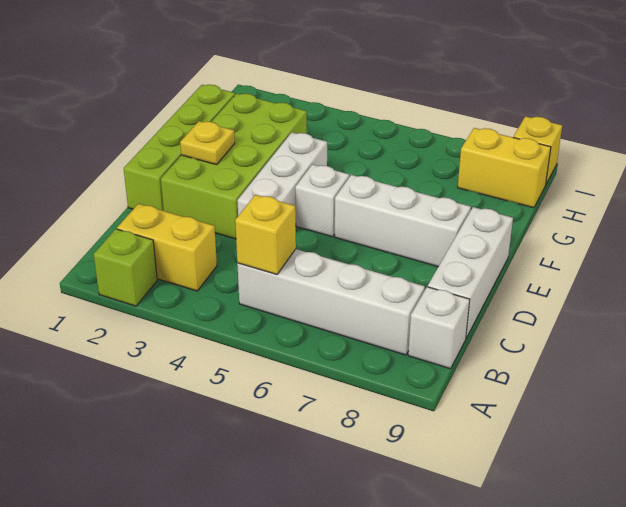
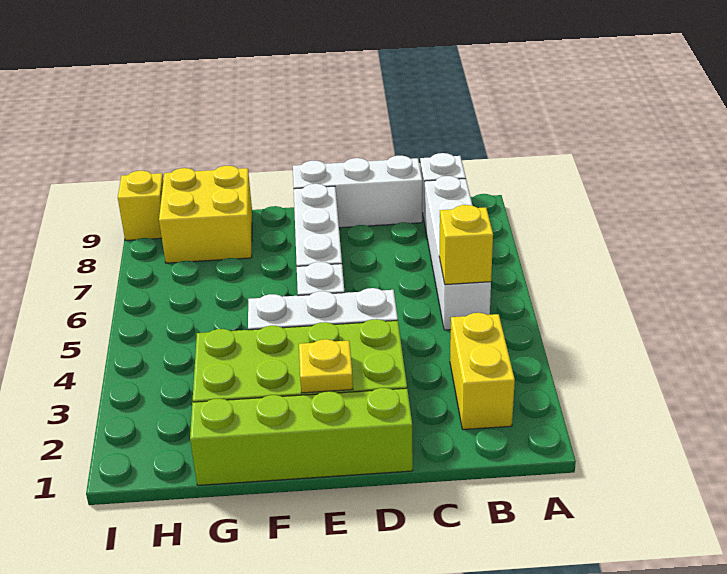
lime brick A2 level 1 -> none
yellow brick H8:H9 level 1 -> yellow brick G8:H9 level 1

